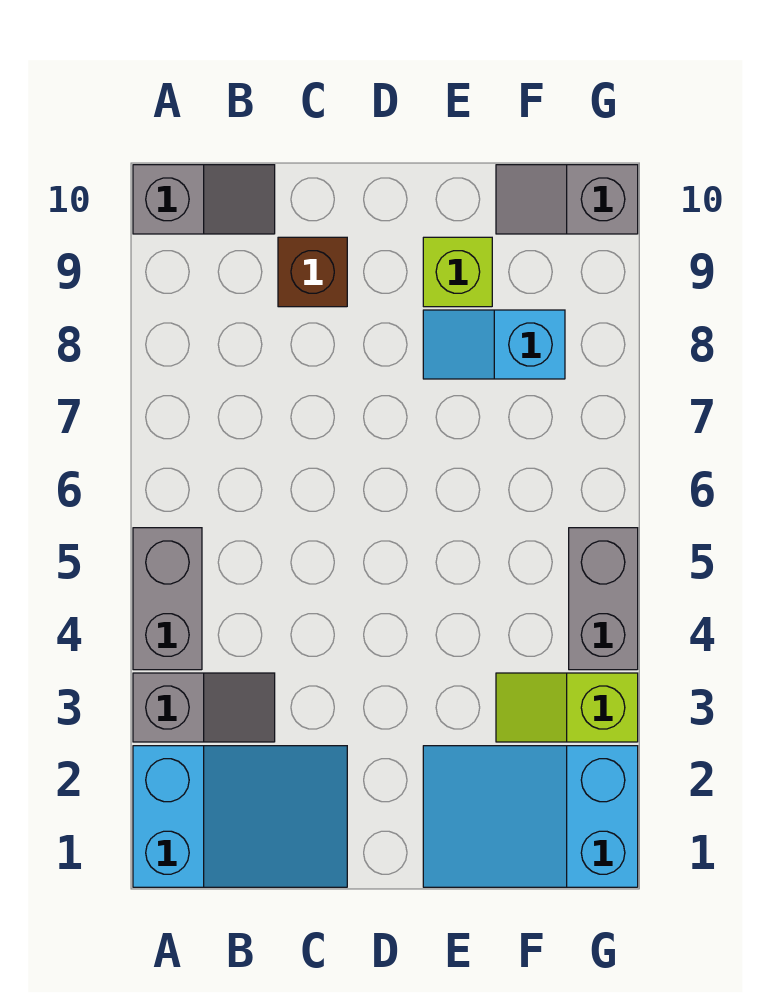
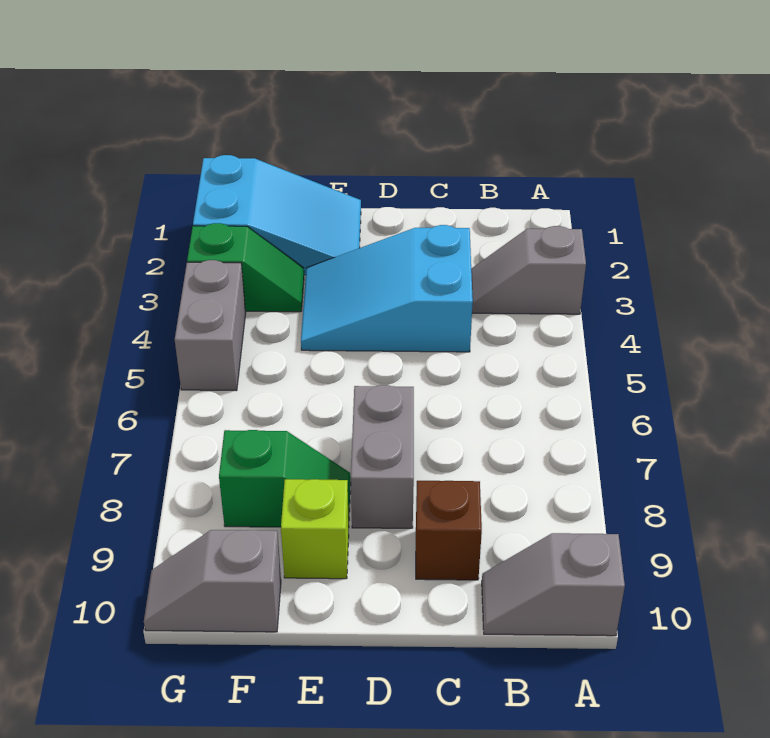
cyan slope A1:C2 level 1 top A -> cyan slope C3:E4 level 1 top C
grey brick A4:A5 level 1 -> grey brick D7:D8 level 1
cyan slope E8:F8 level 1 top F -> green slope E8:F8 level 1 top F
lime slope F3:G3 level 1 top G -> green slope F3:G3 level 1 top G
grey slope F10:G10 level 1 top G -> grey slope F10:G10 level 1 top F

